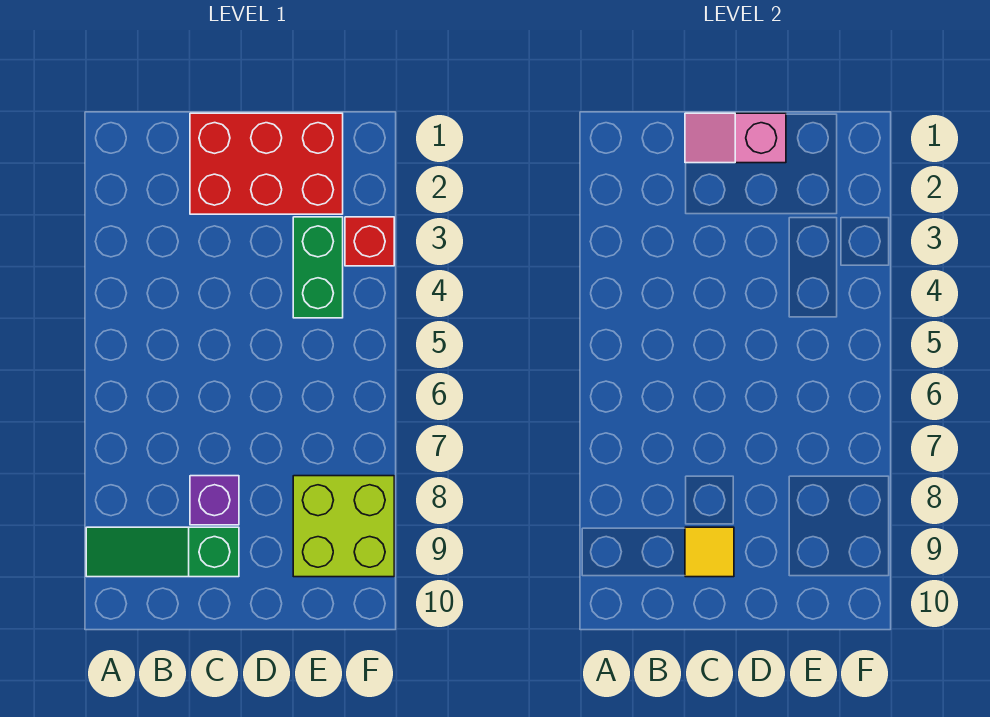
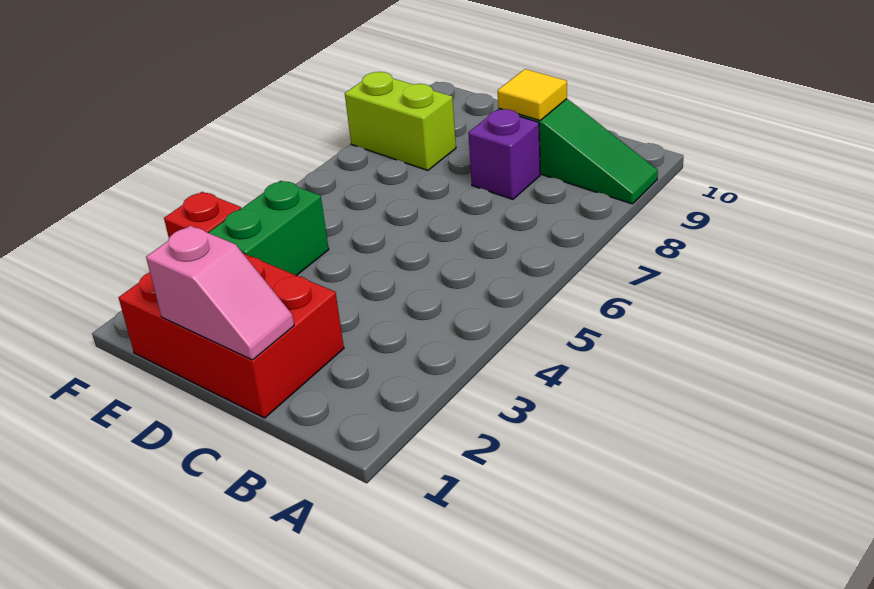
lime brick E8:F9 level 1 -> lime brick E8:F8 level 1

